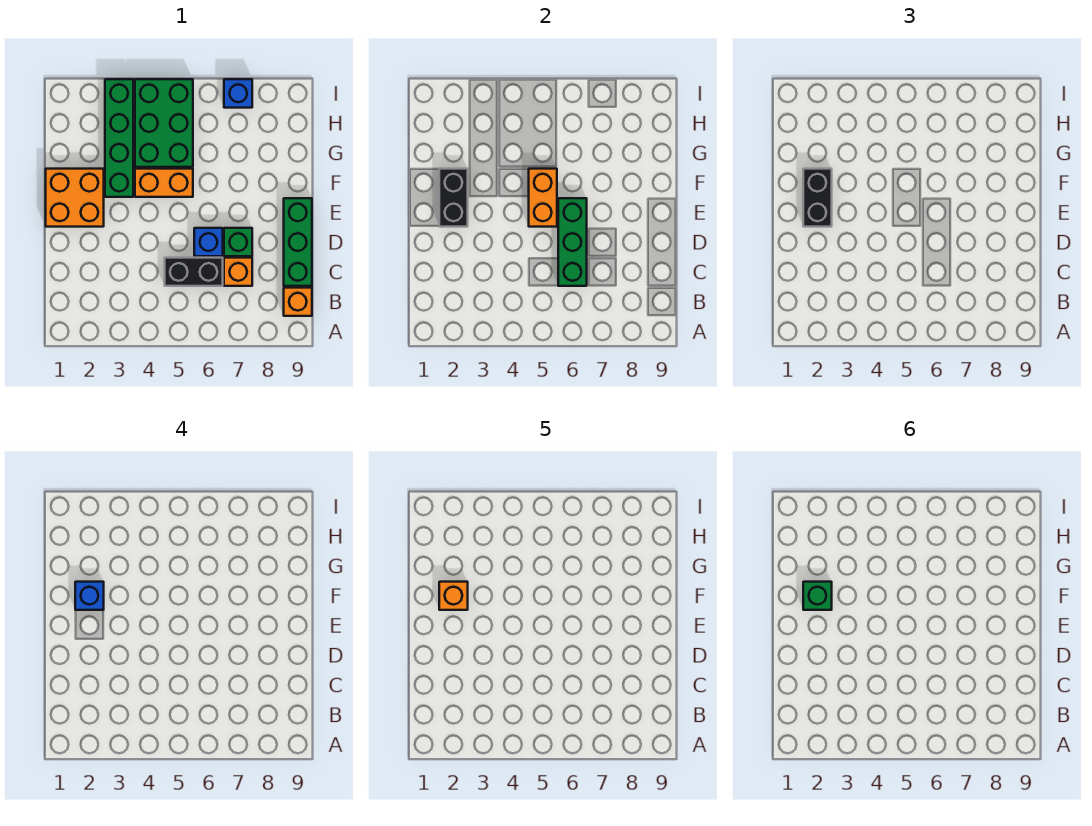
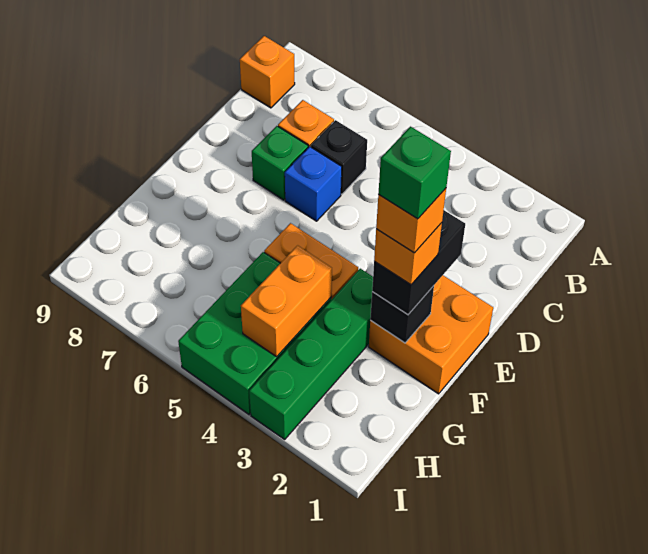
black brick C5:C6 level 1 -> black brick C6 level 1
green brick C6:E6 level 2 -> none
green brick C9:E9 level 1 -> none
black brick E2:F2 level 2 -> black brick F2 level 2
orange brick E5:F5 level 2 -> orange brick G4:H4 level 2
blue brick F2 level 4 -> orange brick F2 level 4
blue brick I7 level 1 -> none

